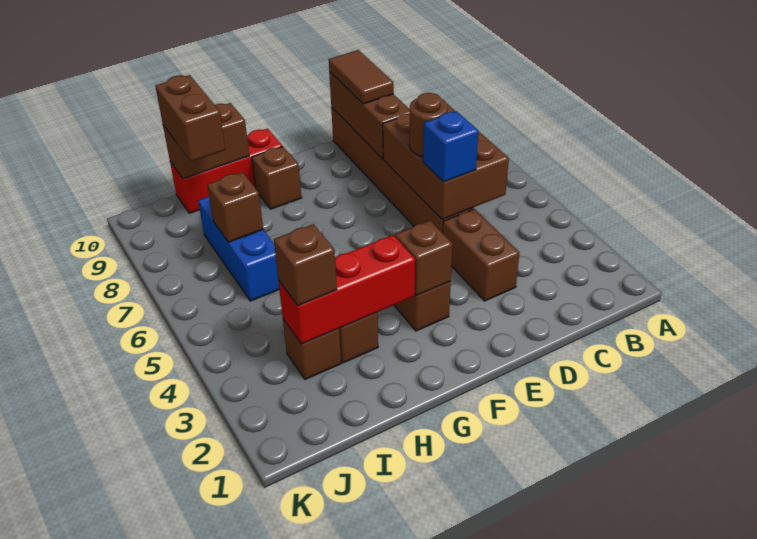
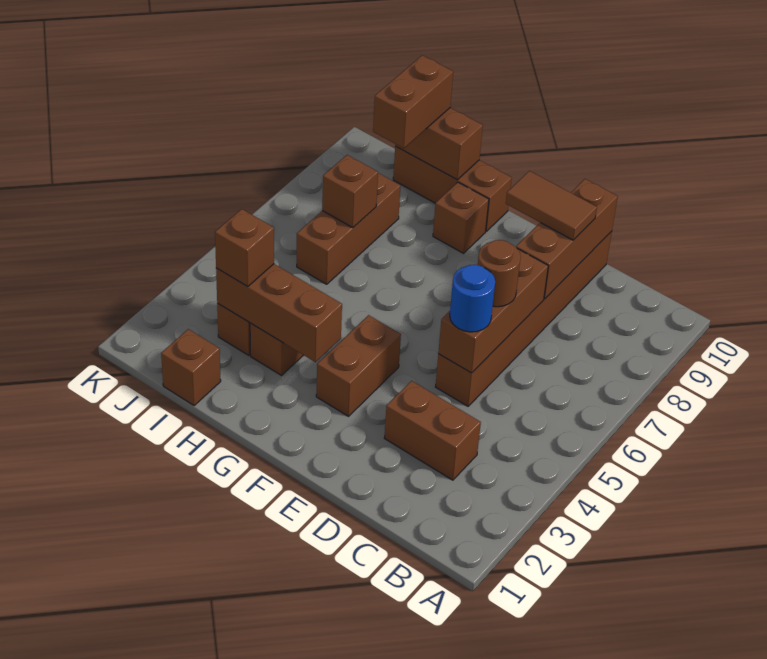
brown brick C5:D7 level 2 -> brown brick D5:D7 level 2
brown brick D3:D4 level 1 -> brown brick C3:D3 level 1
blue brick D5 level 3 -> blue round brick D5 level 3
brown tile D9:D10 level 3 -> brown tile D9:E9 level 3
brown brick F3 level 2 -> brown brick I1 level 1
red brick G3:I3 level 2 -> brown brick G3:I3 level 2
red brick G10:I10 level 1 -> brown brick G10:I10 level 1
blue brick I6:I8 level 1 -> brown brick I6:I8 level 1

